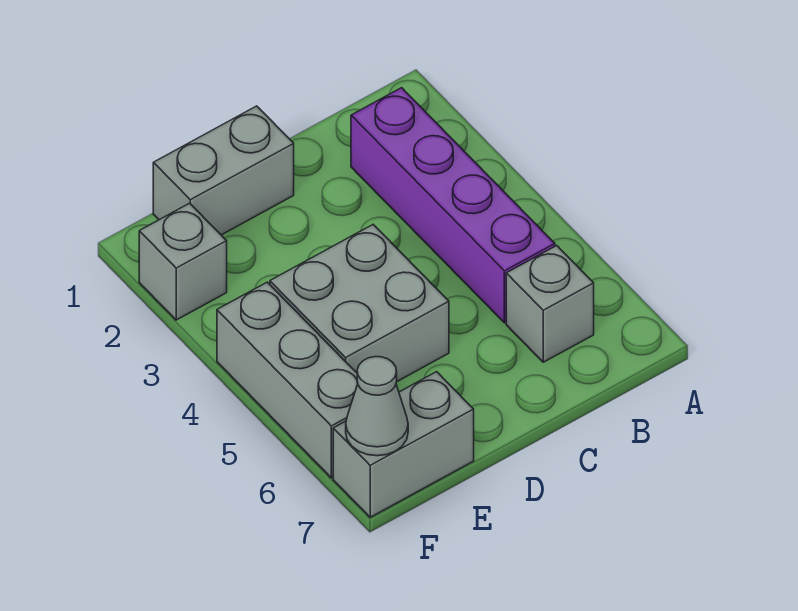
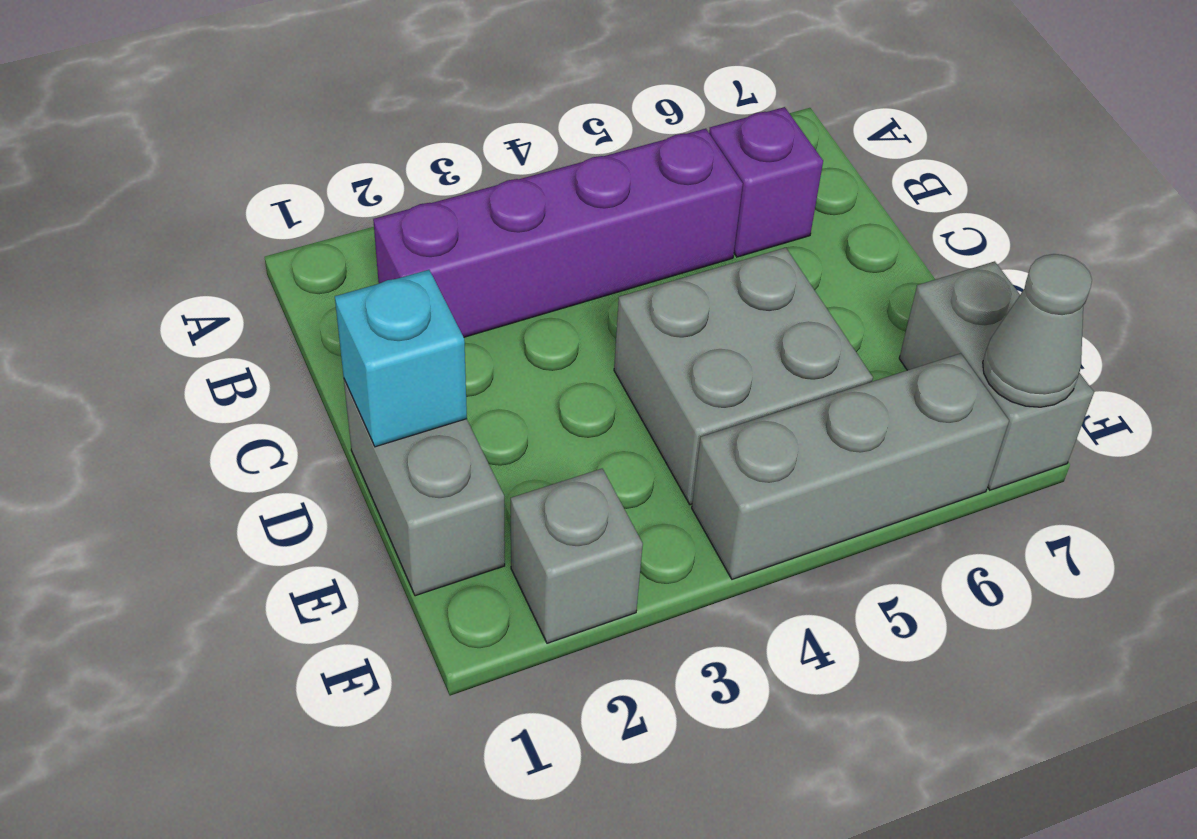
grey brick B6 level 1 -> purple brick B6 level 1
none -> cyan brick D1 level 2

